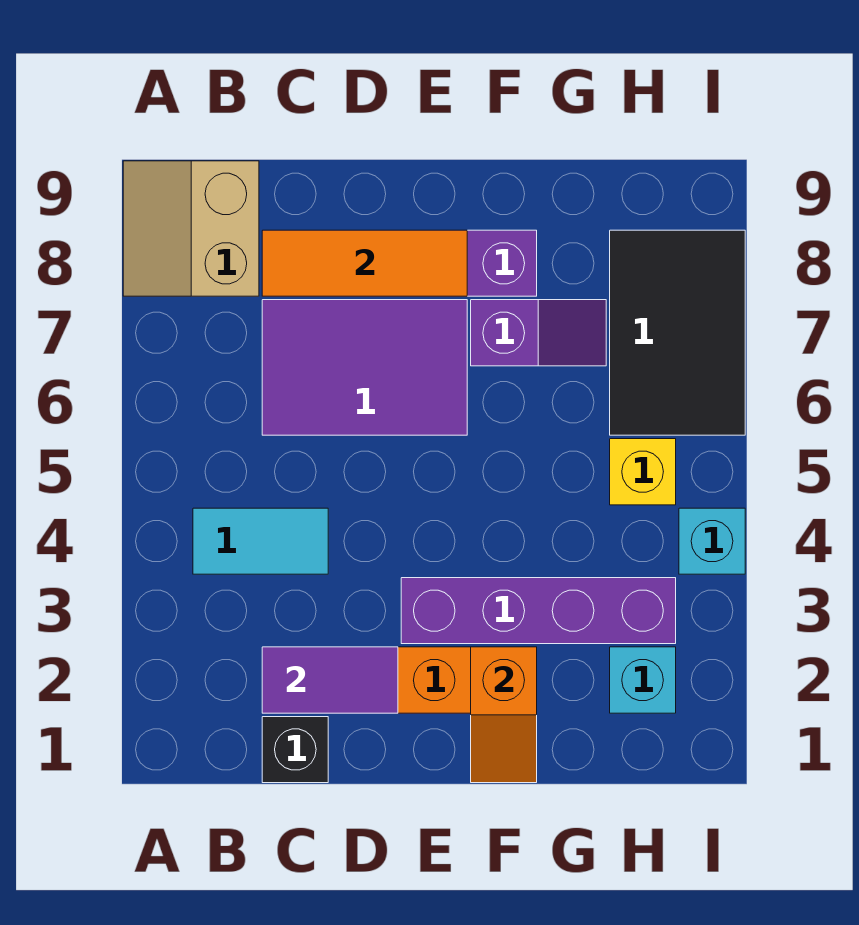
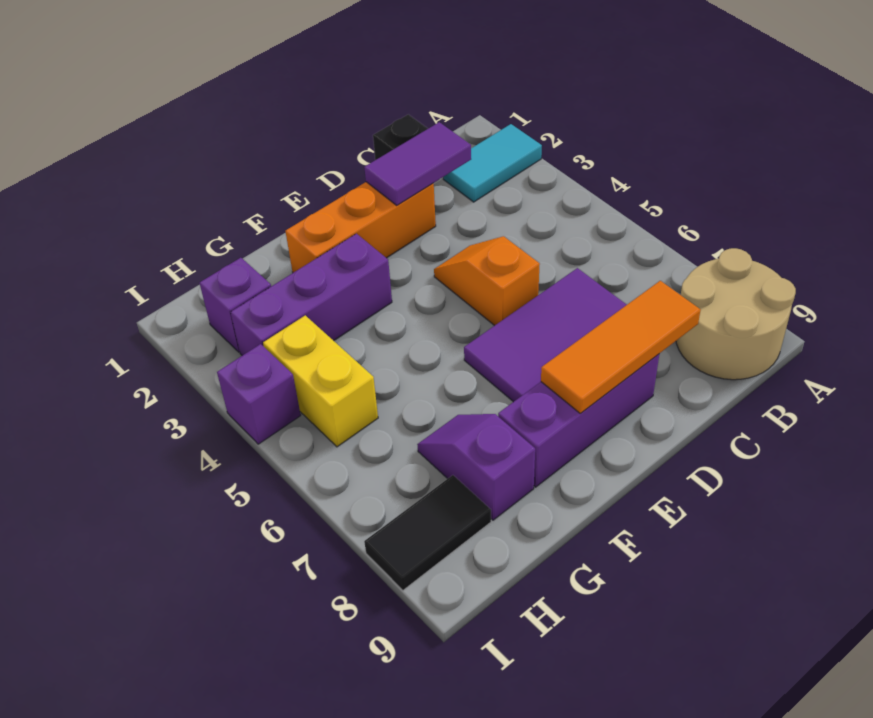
tan slope A8:B9 level 1 top B -> tan round brick A8:B9 level 1
cyan tile B4:C4 level 1 -> cyan tile A2:B2 level 1
purple brick E3:H3 level 1 -> purple brick F3:H3 level 1
orange slope F1:F2 level 2 top 2 -> orange slope D4:D5 level 1 top 5
purple slope F7:G7 level 1 top F -> purple slope G7:G8 level 1 top 8
cyan brick H2 level 1 -> purple brick H2 level 1
yellow brick H5 level 1 -> yellow brick H4:H5 level 1
black tile H6:I8 level 1 -> black tile H8:I8 level 1
cyan brick I4 level 1 -> purple brick I4 level 1

